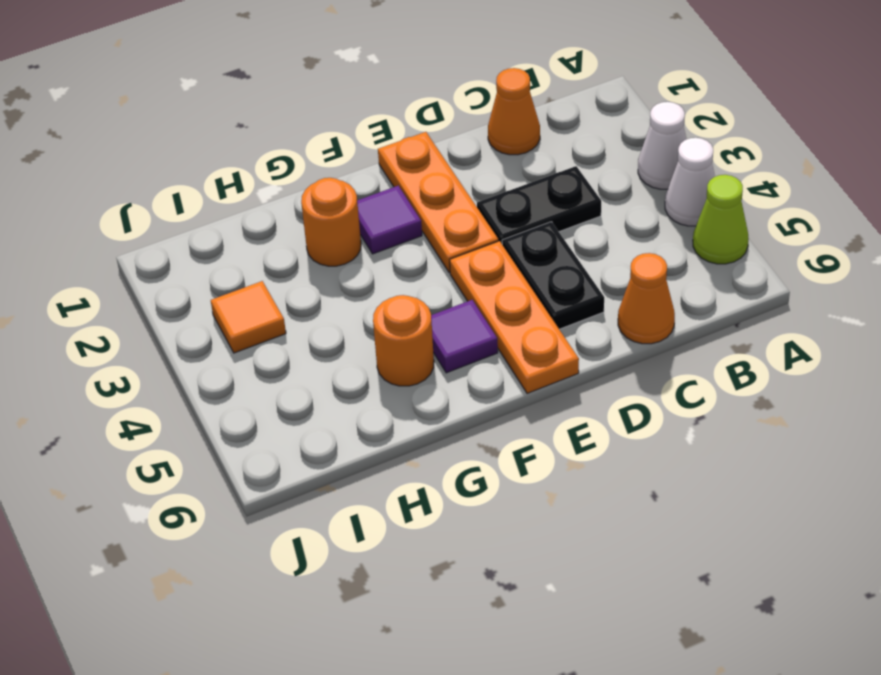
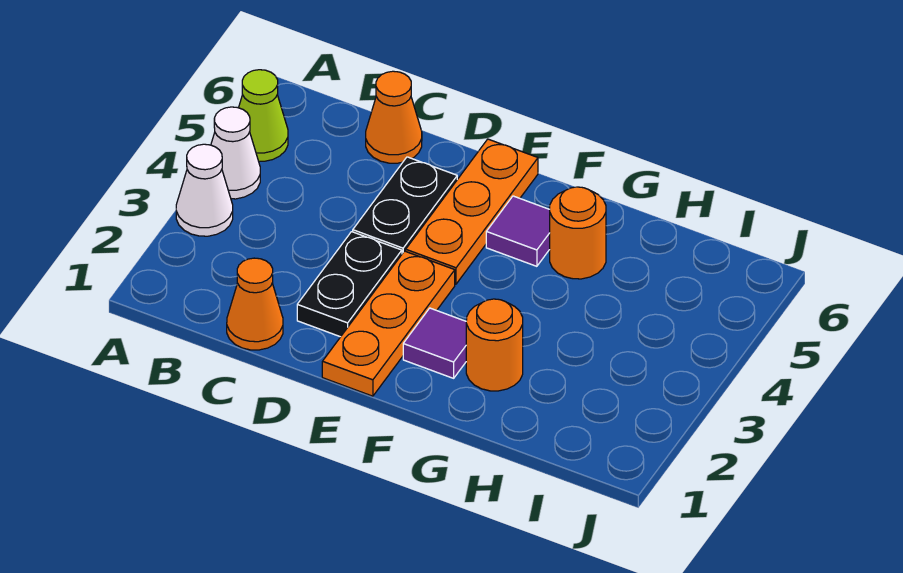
black plate C3:D3 level 1 -> black plate D2:D3 level 1
orange tile I3 level 1 -> none

